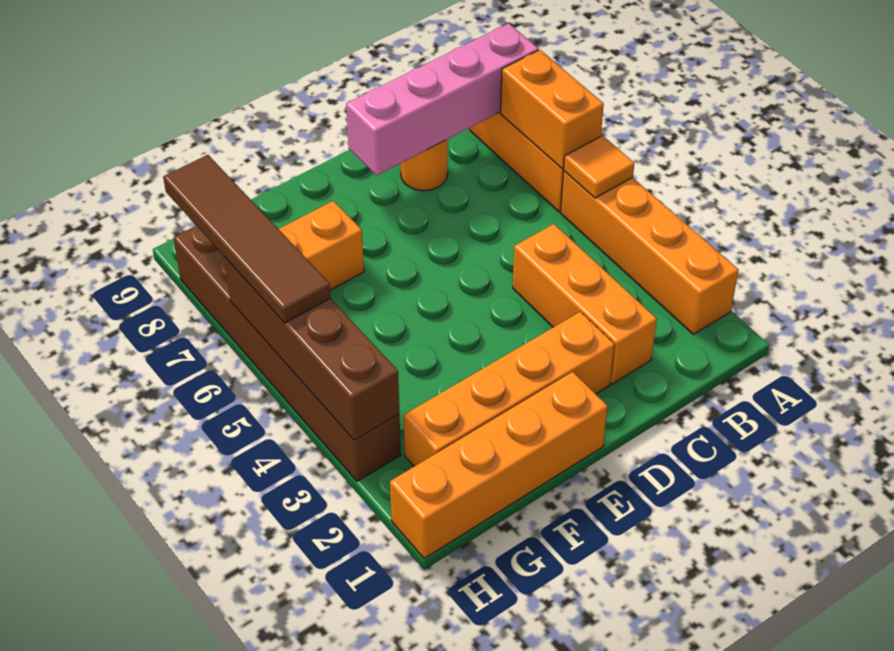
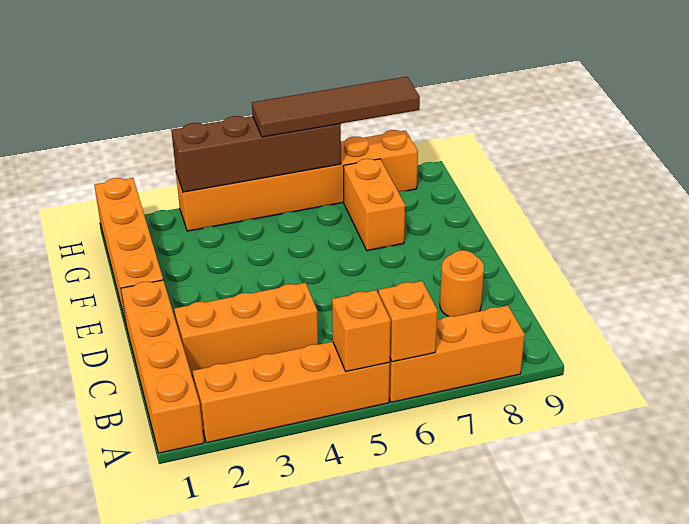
orange tile A5 level 2 -> orange brick A5 level 2
orange brick A6:A7 level 2 -> orange brick A6 level 2
pink brick A8:D8 level 2 -> none
orange brick D2:G2 level 1 -> orange brick A1:D1 level 1
brown brick H3:H8 level 1 -> orange brick H3:H8 level 1

